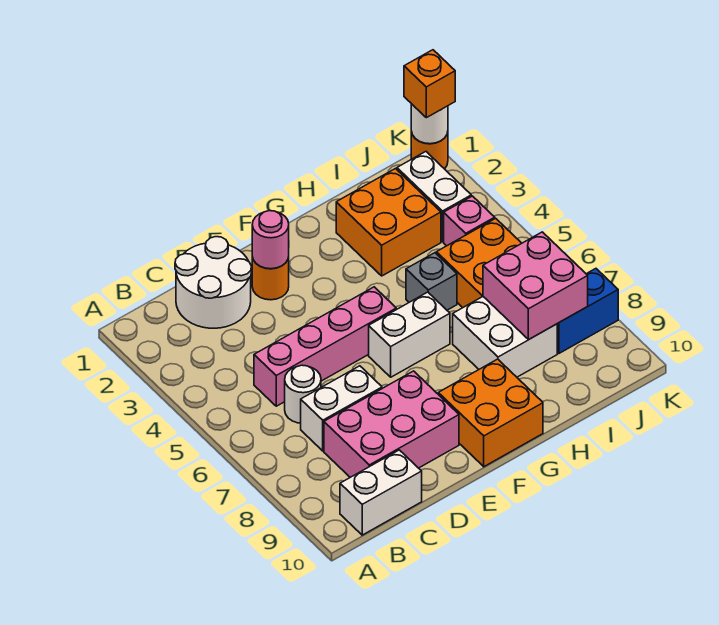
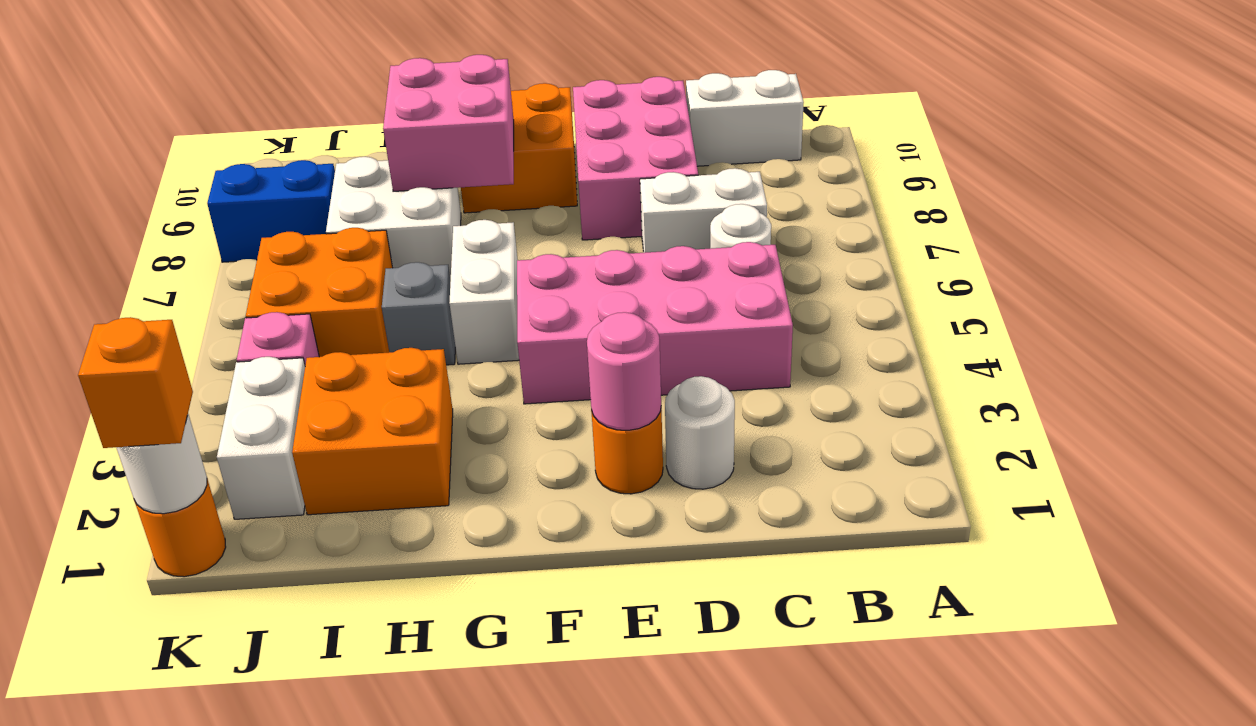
white round brick C1:D2 level 1 -> white round brick D2 level 1
pink brick C5:F5 level 1 -> pink brick C4:F5 level 1
pink brick C8:E9 level 1 -> pink brick D8:E10 level 1
white brick F6:G6 level 1 -> white brick G5:G6 level 1
pink brick I7:J8 level 2 -> pink brick G8:H9 level 2

